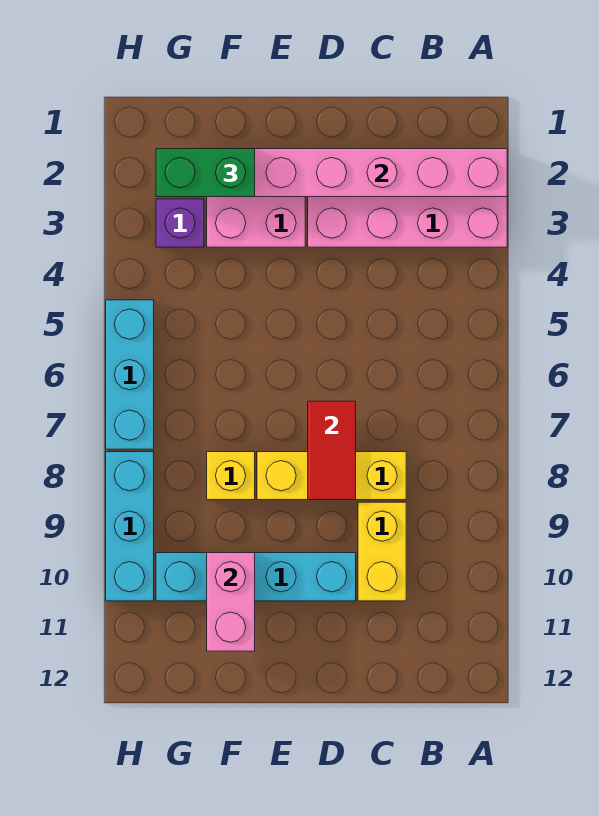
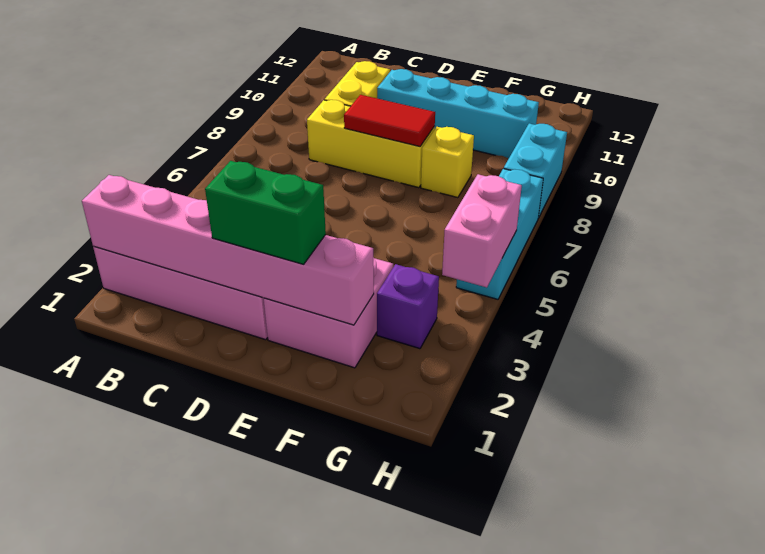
red tile D7:D8 level 2 -> red tile D8:E8 level 2
green brick F2:G2 level 3 -> green brick D2:E2 level 3
pink brick F10:F11 level 2 -> pink brick H4:H5 level 2
cyan brick H8:H10 level 1 -> cyan brick H8:H9 level 1

